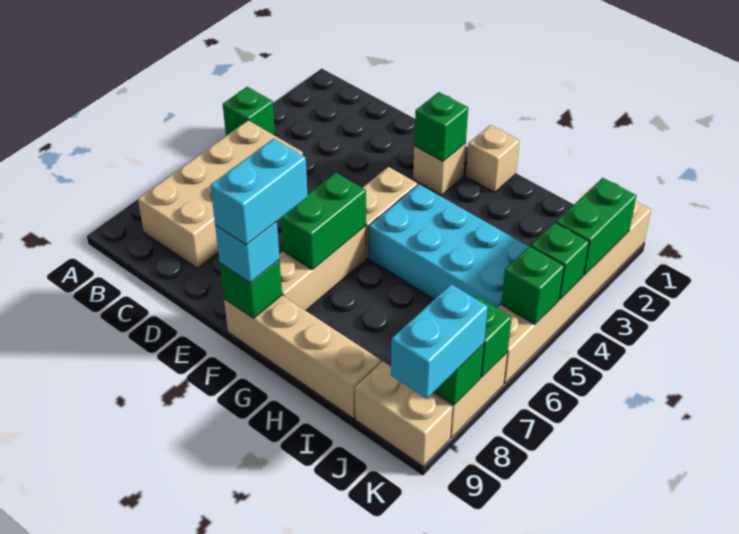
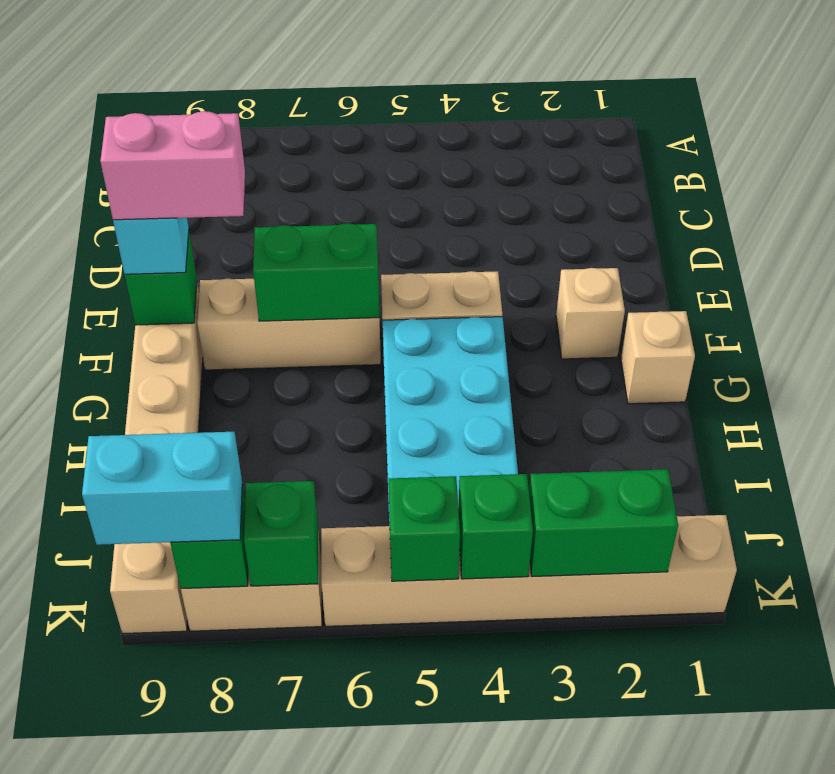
green brick A4 level 1 -> none
tan brick B5:C8 level 1 -> none
green brick F2 level 2 -> none
cyan brick F8:F9 level 4 -> pink brick F8:F9 level 4

